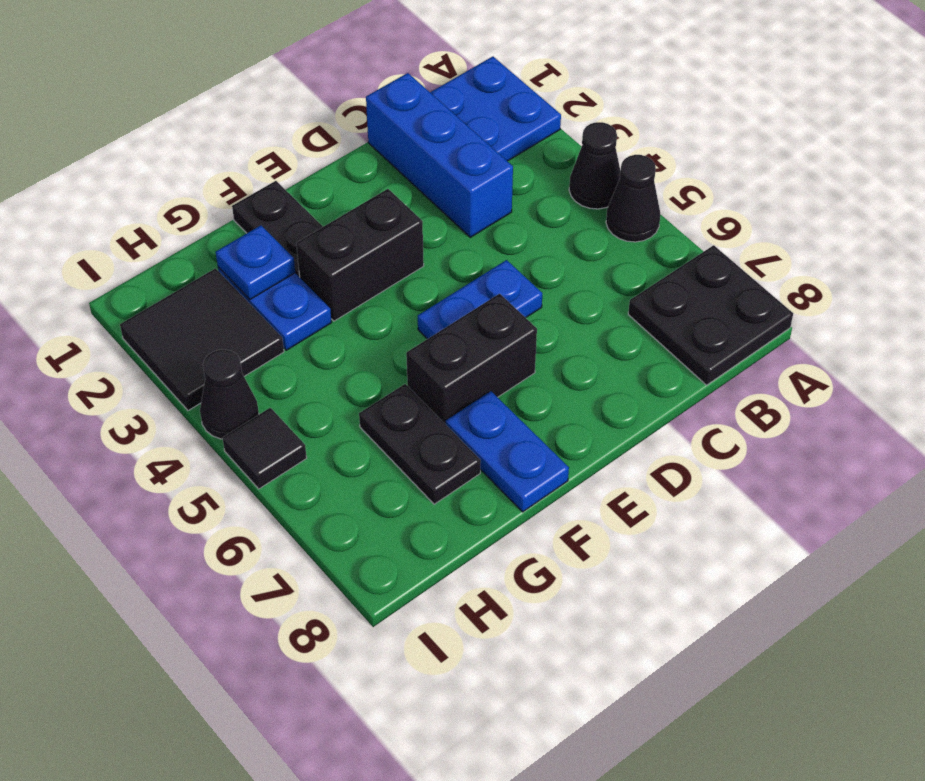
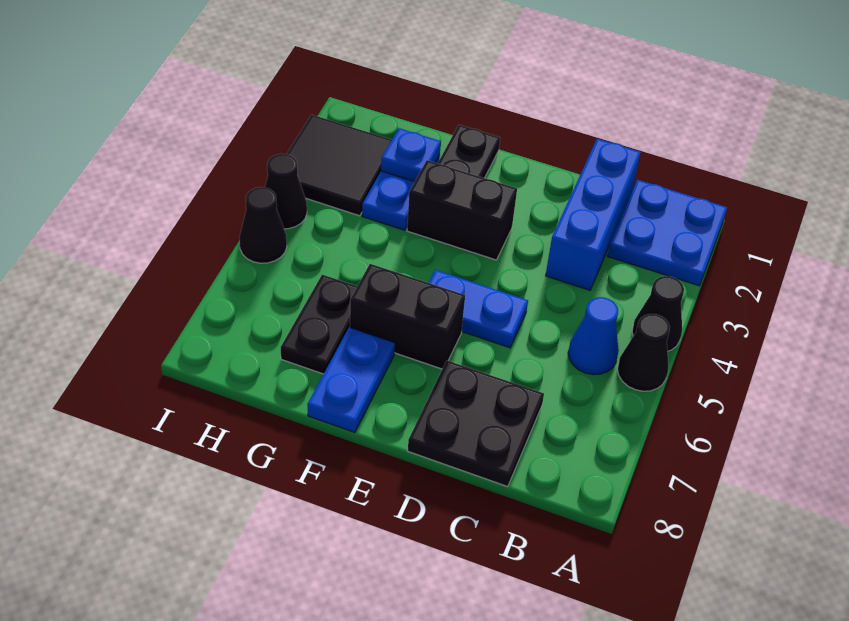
black plate A7:B8 level 1 -> black plate C7:D8 level 1
none -> blue cone B5 level 1
black tile I5 level 1 -> black cone I5 level 1

